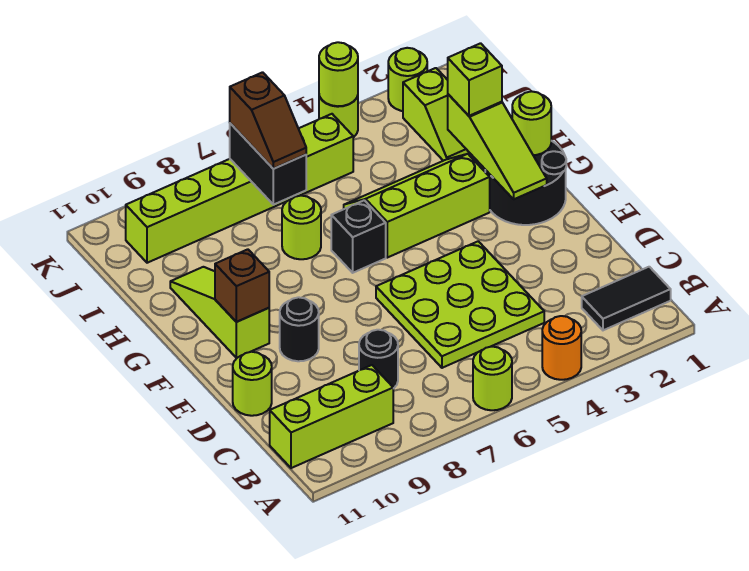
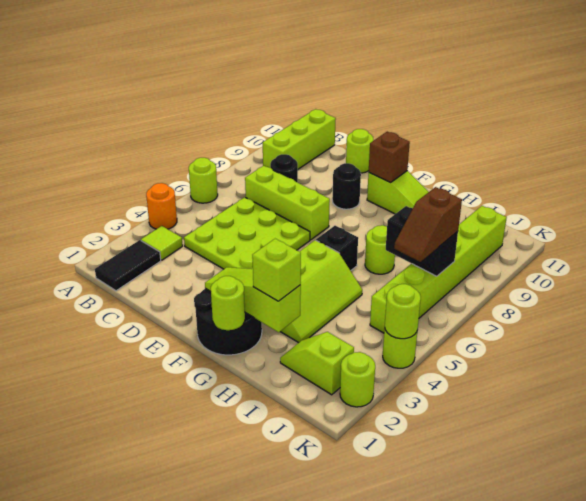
none -> lime tile B3 level 1
none -> lime brick C7:E7 level 1
brown slope I7:J7 level 3 top J -> brown slope J6:J7 level 3 top 7

